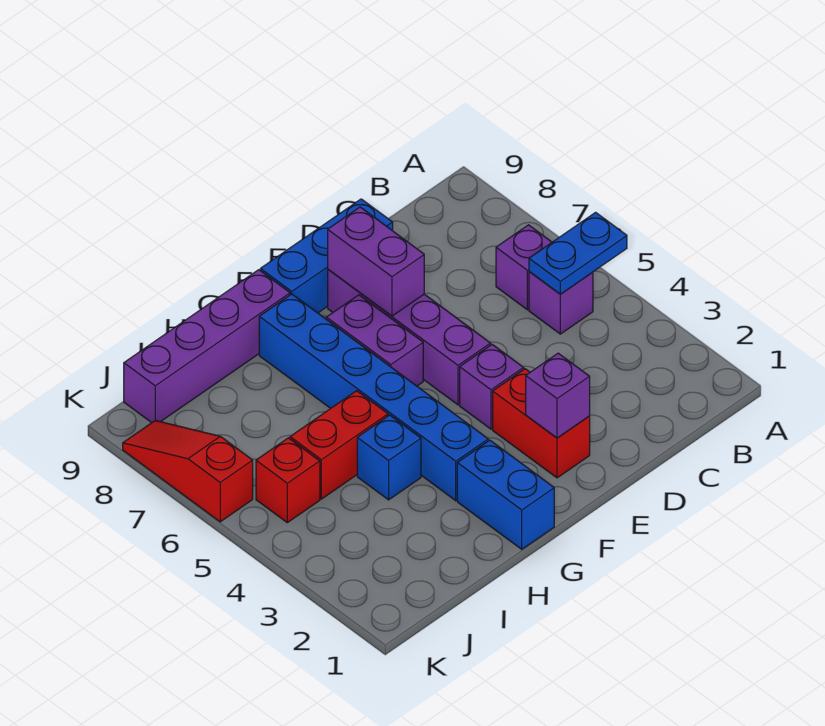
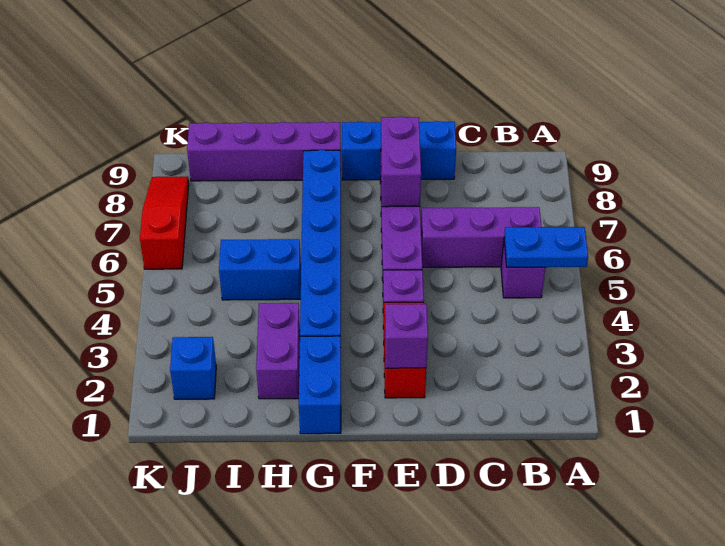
purple brick B6 level 1 -> purple brick B6:D6 level 1
purple brick F6:F7 level 1 -> purple brick H2:H3 level 1
blue brick H4 level 1 -> blue brick J2 level 1
red brick H5:I5 level 1 -> blue brick H5:I5 level 1
red brick J5 level 1 -> none

